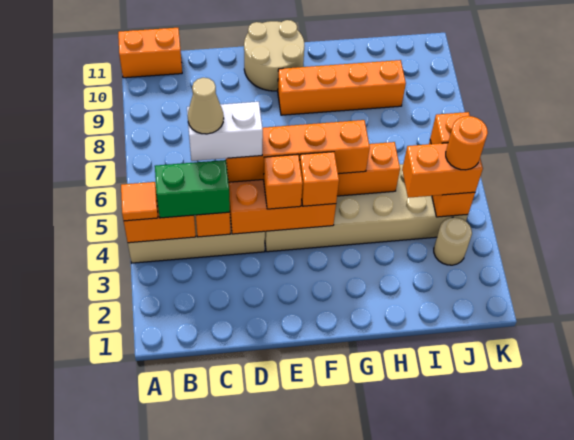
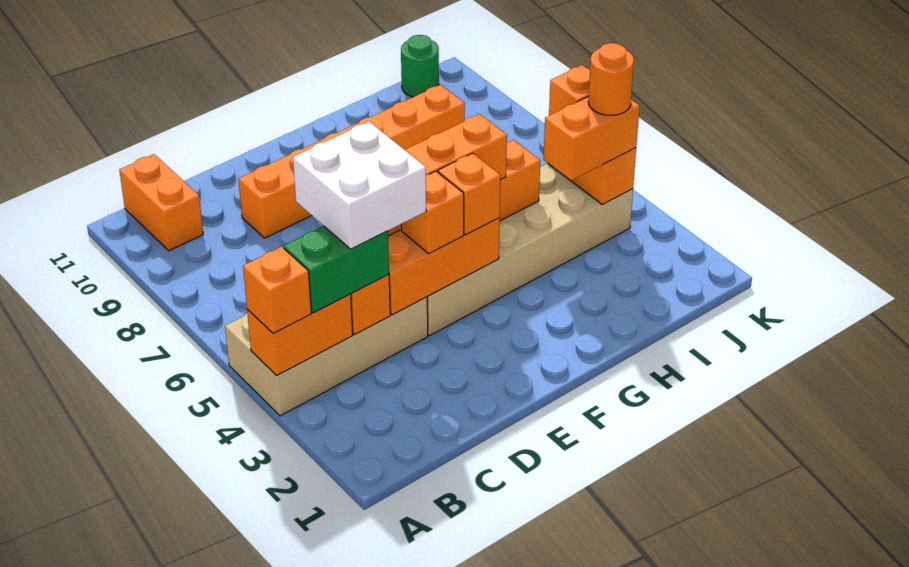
orange tile A4 level 3 -> orange brick A4 level 3
orange brick A11:B11 level 1 -> orange brick B10:B11 level 1
white brick C5:D5 level 4 -> white brick C4:D5 level 4
tan cone C5 level 5 -> none
tan round brick E10:F11 level 1 -> none
orange brick F9:I9 level 1 -> orange brick D9:I9 level 1
tan round brick J3 level 1 -> none
none -> green round brick J11 level 1

